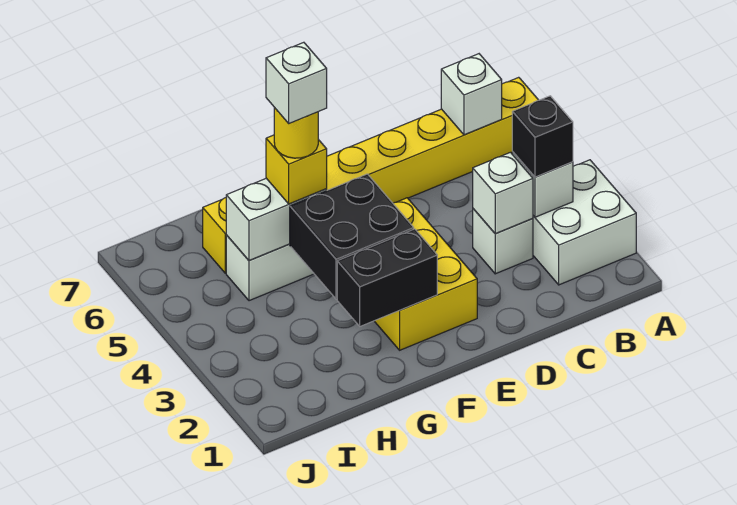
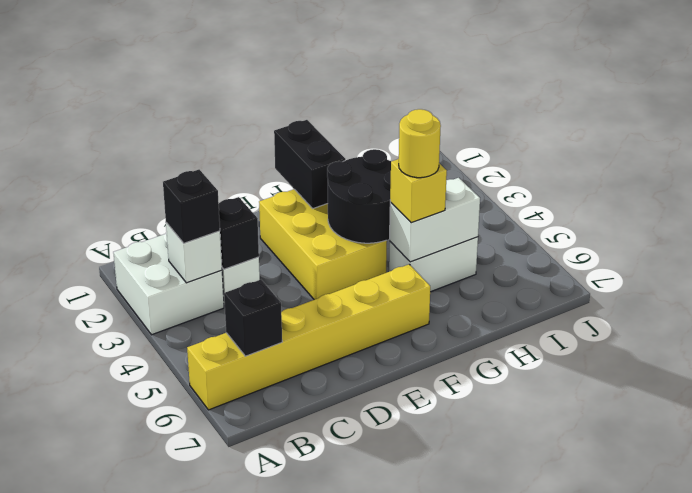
yellow brick A6:H6 level 1 -> yellow brick A6:F6 level 1
white brick B6 level 2 -> black brick B6 level 2
white brick C3 level 2 -> black brick C3 level 2
black brick F2:G2 level 2 -> black brick F1:F2 level 2
black brick F3:G4 level 2 -> black round brick F3:G4 level 2
white brick G5 level 5 -> none

